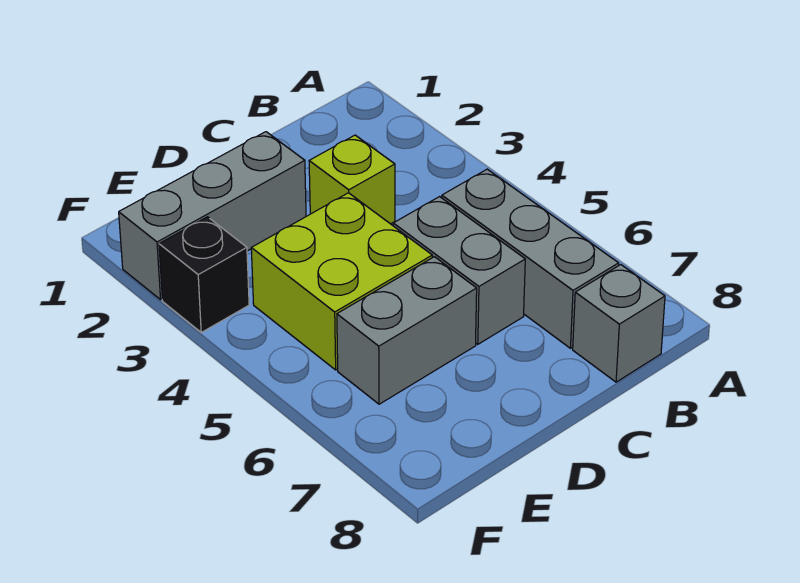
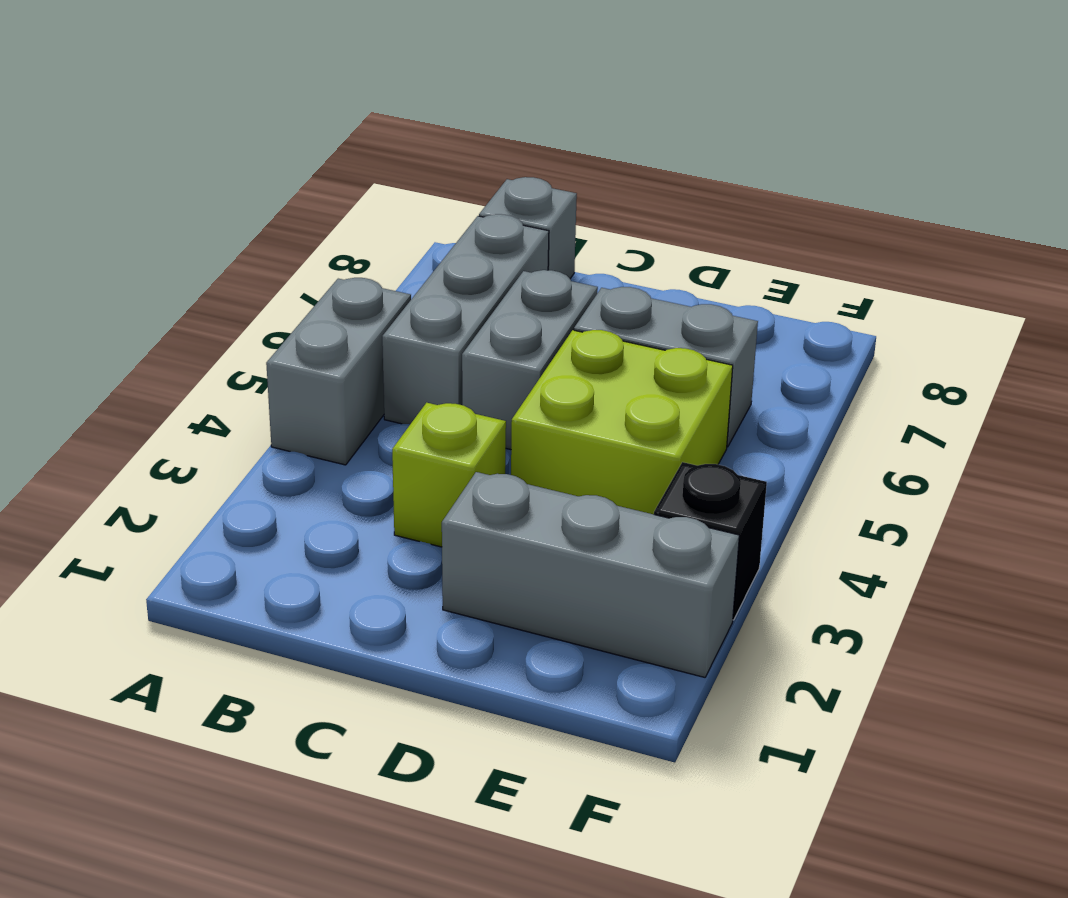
none -> grey brick A4:A5 level 1

